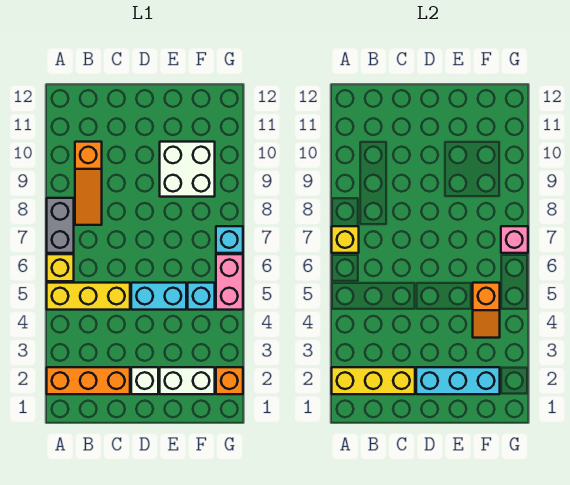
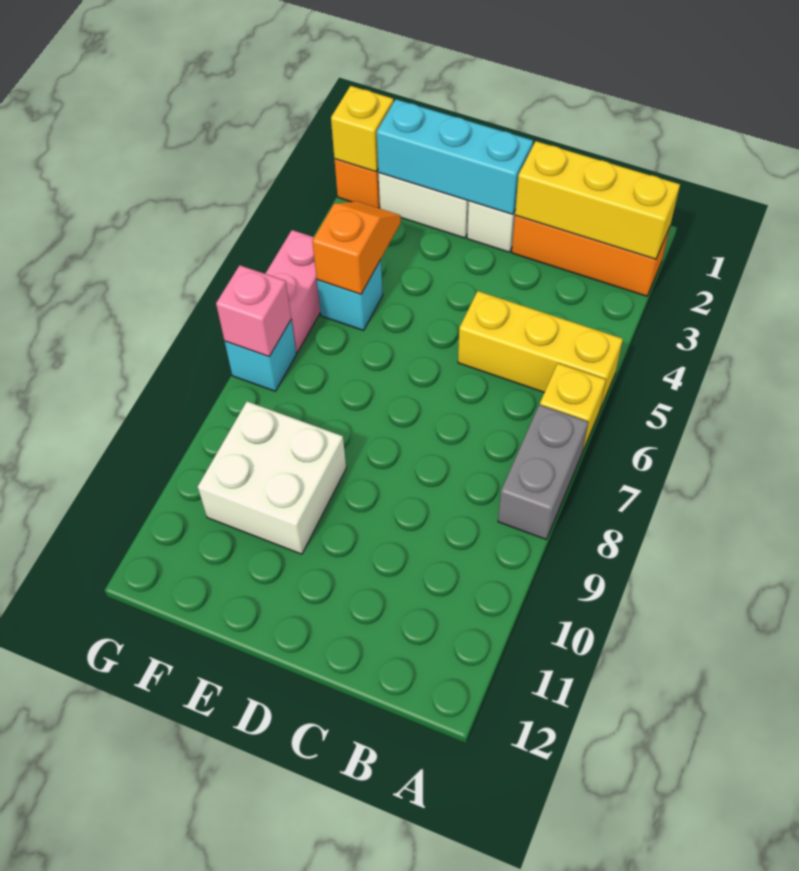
yellow brick A7 level 2 -> yellow brick G2 level 2
orange slope B8:B10 level 1 top 10 -> none
cyan brick D5:E5 level 1 -> none

